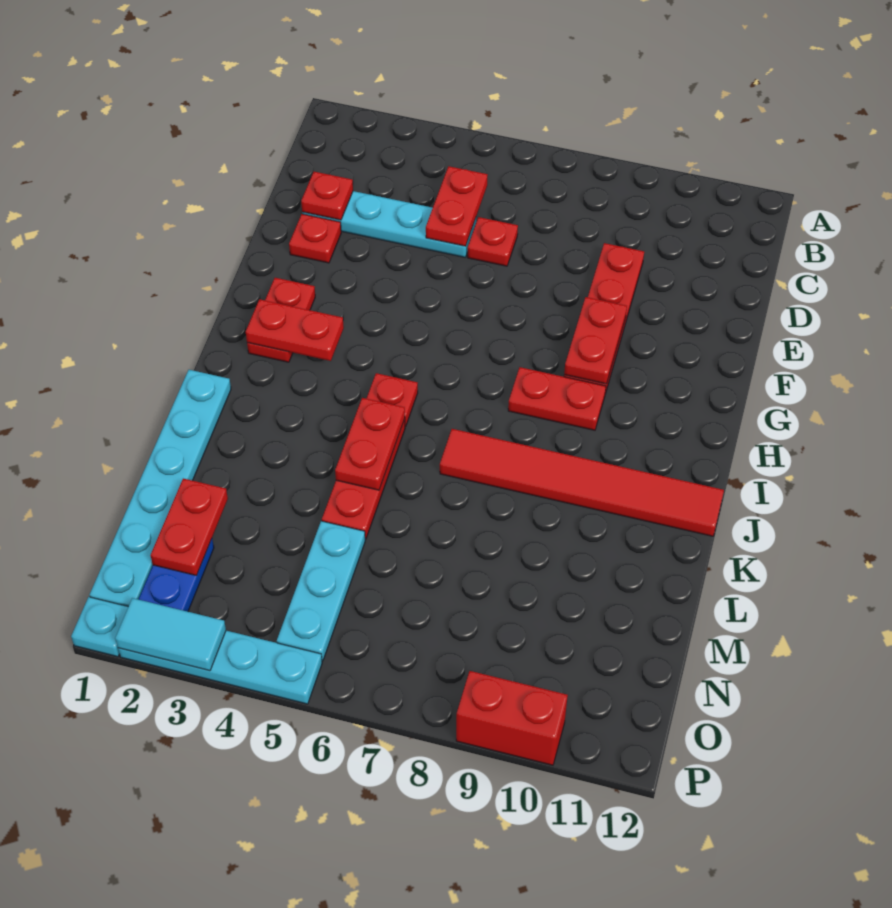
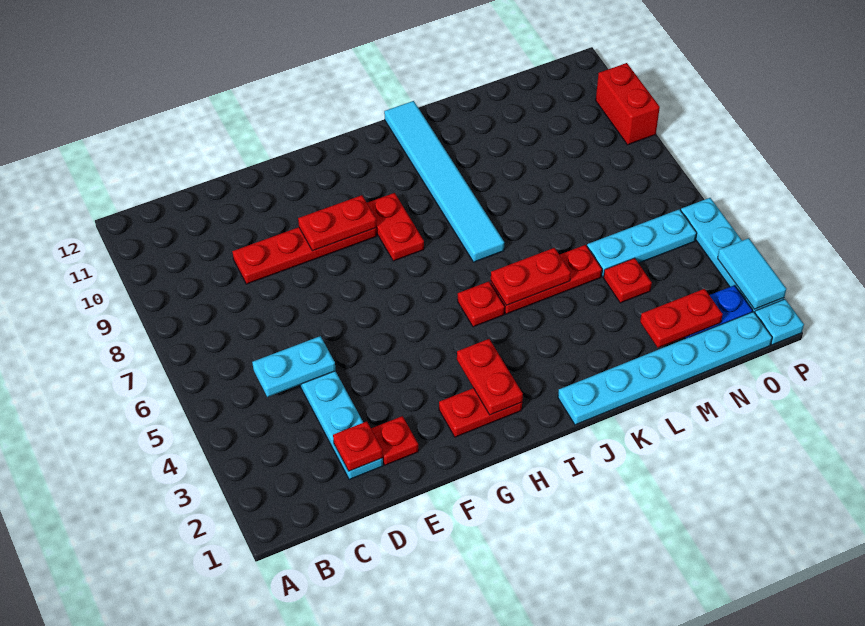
red plate C5:D5 level 2 -> cyan plate C5:D5 level 2
red plate D6 level 1 -> red plate M4 level 1
red tile J7:J12 level 1 -> cyan tile J7:J12 level 1

